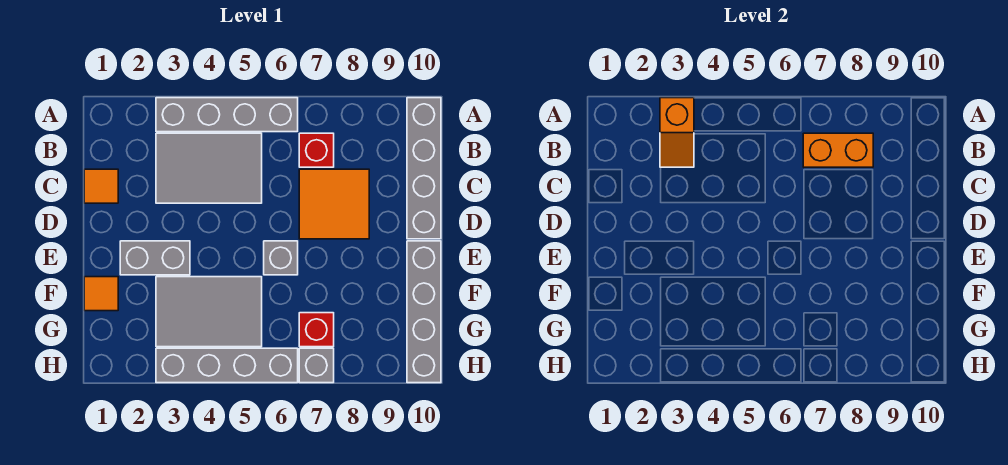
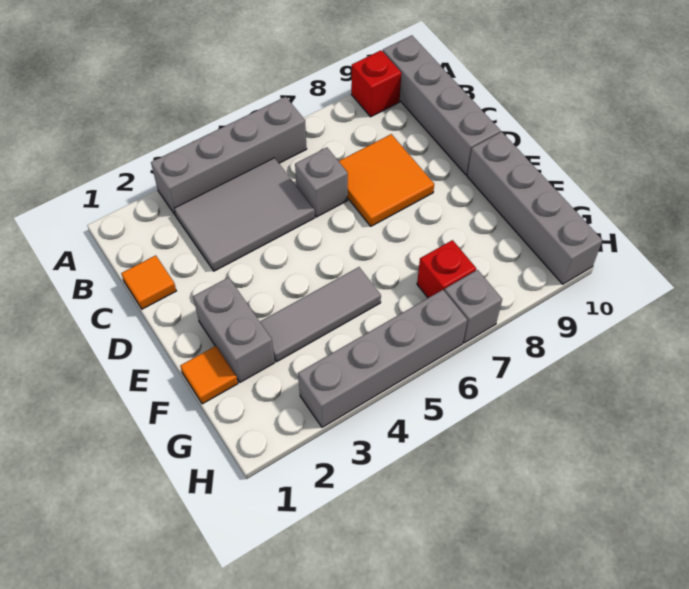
orange slope A3:B3 level 2 top A -> none
red brick B7 level 1 -> red brick A9 level 1
orange brick B7:B8 level 2 -> none
grey brick E2:E3 level 1 -> grey brick E2:F2 level 1
grey brick E6 level 1 -> grey brick C6 level 1
grey tile F3:G5 level 1 -> grey tile F3:F5 level 1

